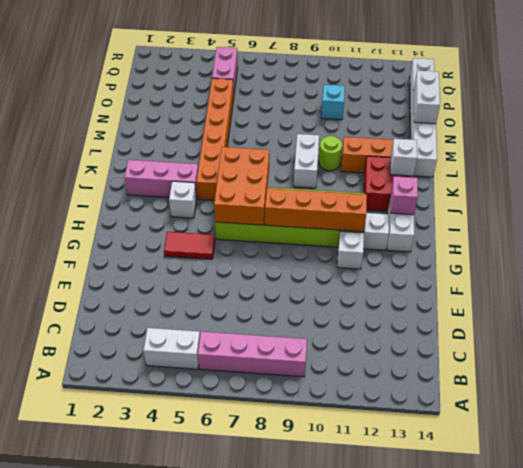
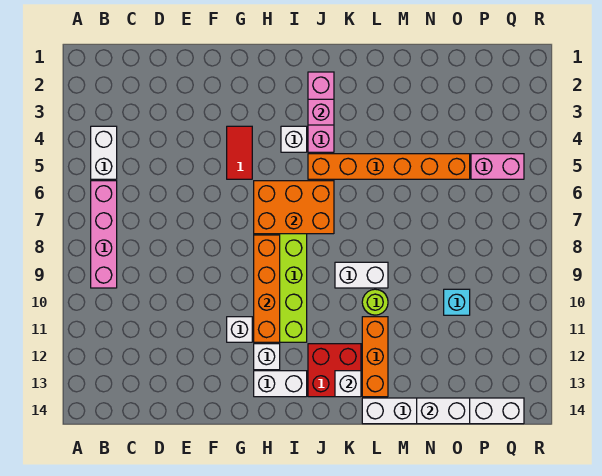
pink brick I13 level 2 -> pink brick J3 level 2

